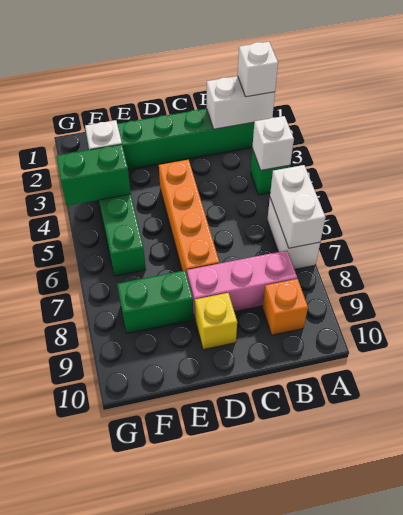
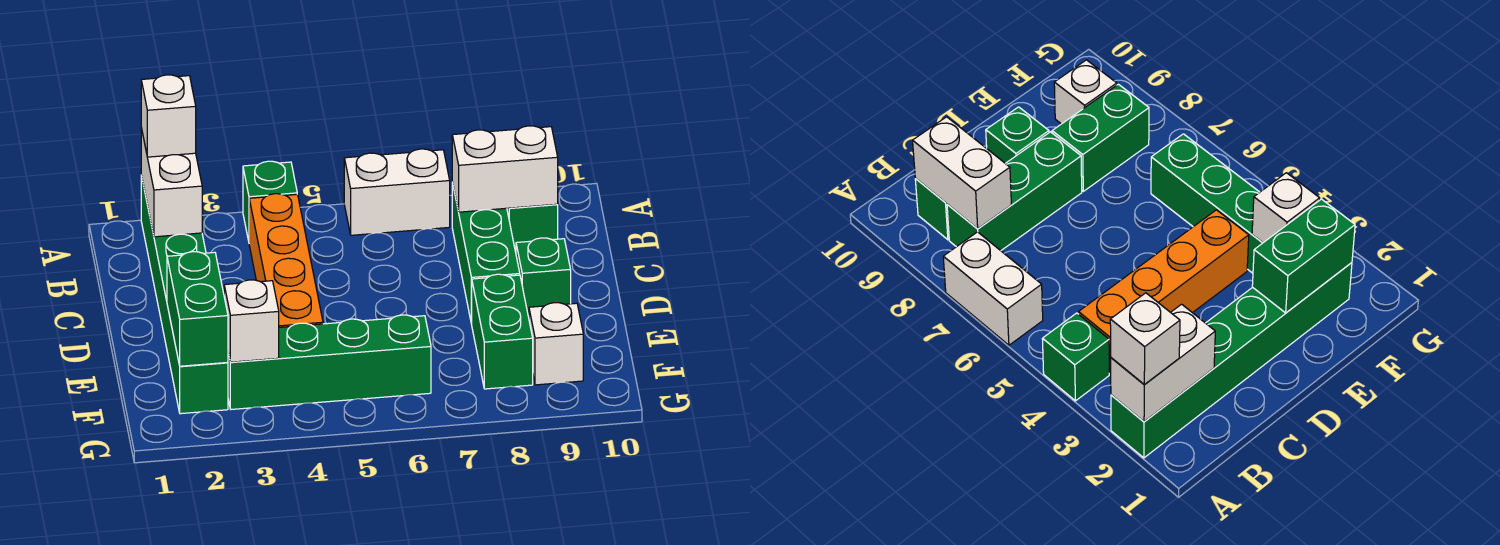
white brick A4 level 2 -> white brick F9 level 1
white brick A6:A7 level 2 -> white brick B8:B9 level 2
pink brick B8:D8 level 1 -> green brick B8:D8 level 1
orange brick B9 level 1 -> green brick B9 level 1
orange brick D4:D7 level 1 -> orange brick B4:E4 level 1
yellow brick D9 level 1 -> green brick D9 level 1
green brick F4:G4 level 2 -> green brick E2:F2 level 2

